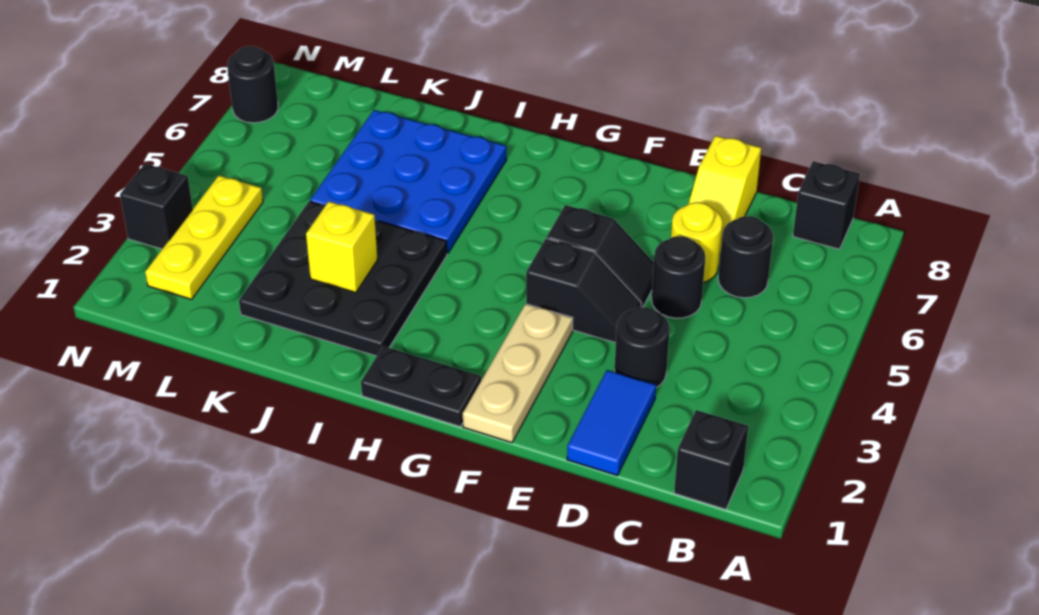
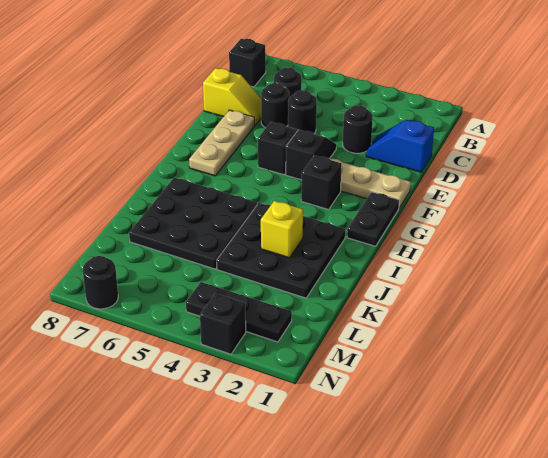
black brick B1 level 1 -> black brick G3 level 1
blue tile D1:D2 level 1 -> blue slope D1:D2 level 1 top 1
yellow round brick D6 level 1 -> black round brick D6 level 1
none -> tan plate E7:G7 level 1
blue plate I5:K7 level 1 -> black plate I5:K7 level 1
yellow plate M2:M4 level 1 -> black plate M2:M4 level 1

